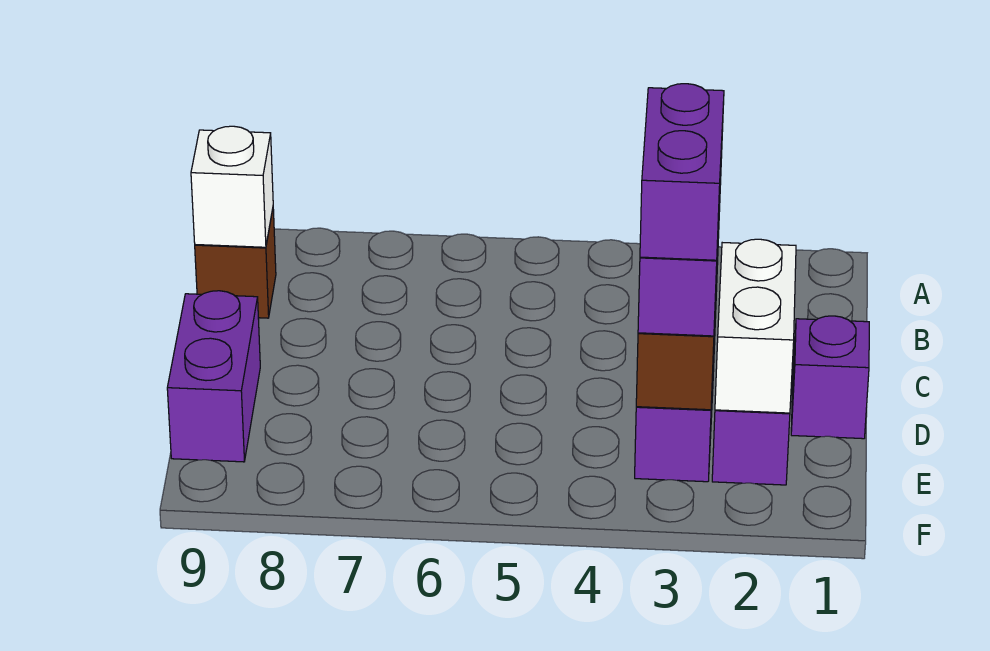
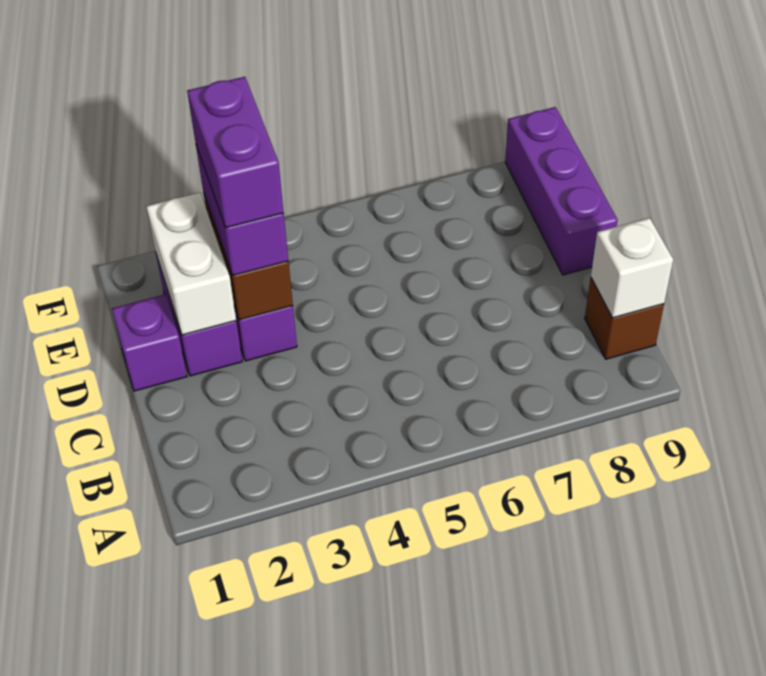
purple brick D9:E9 level 1 -> purple brick D9:F9 level 1

